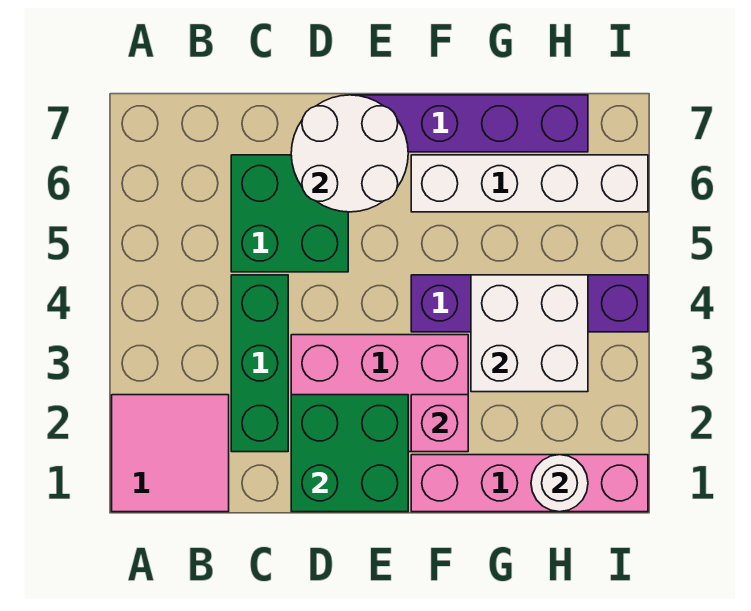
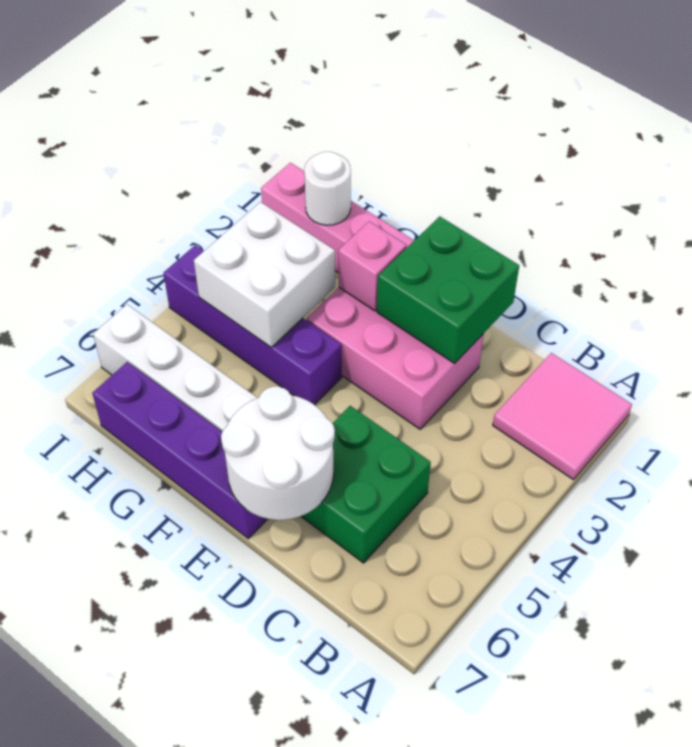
green brick C2:C4 level 1 -> none

